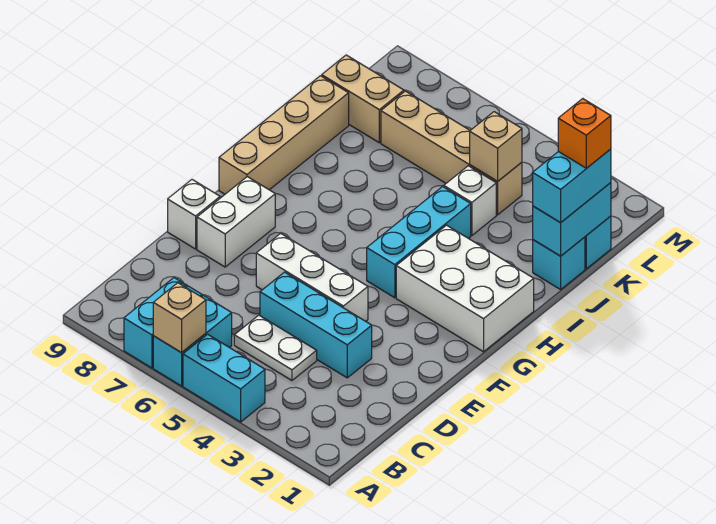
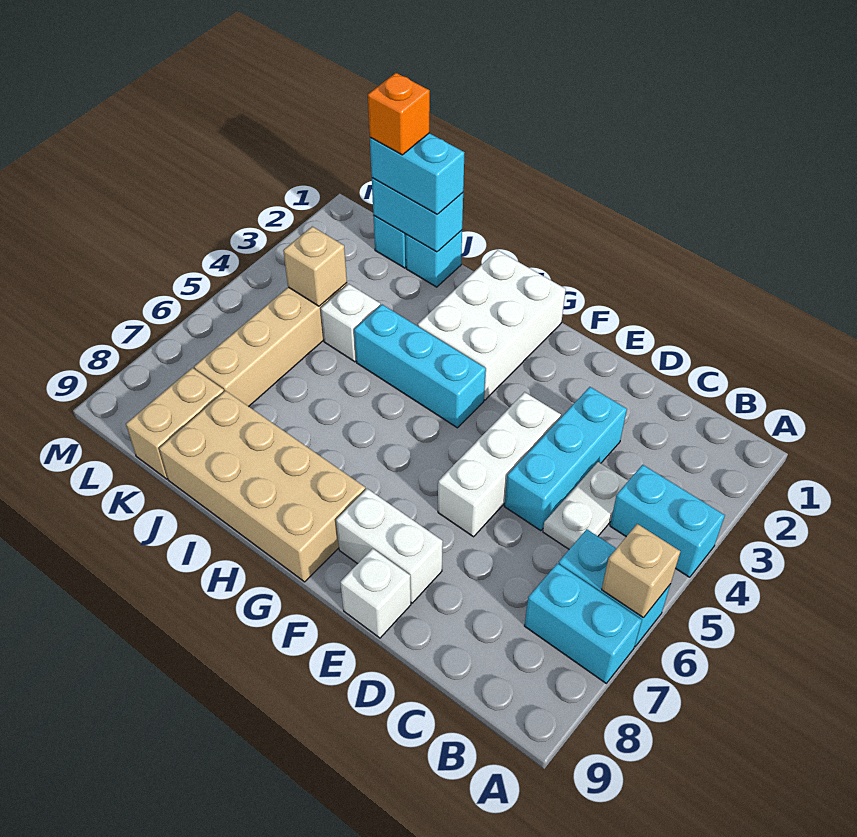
cyan brick A4:A5 level 1 -> cyan brick A4:B4 level 1
tan brick G9:J9 level 1 -> tan brick G8:J9 level 1

